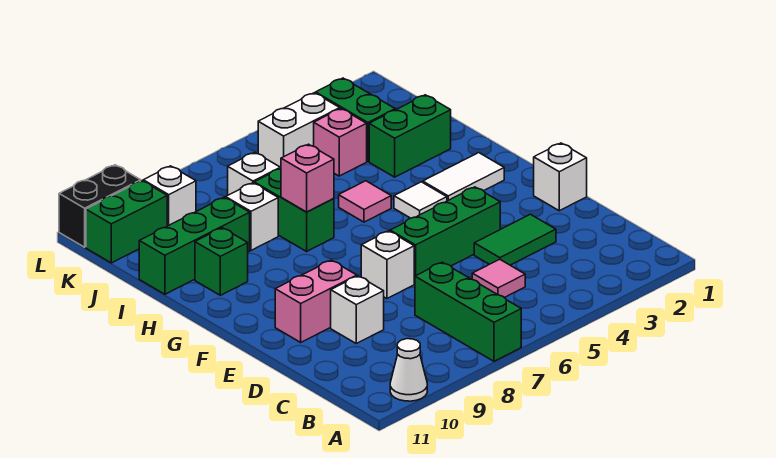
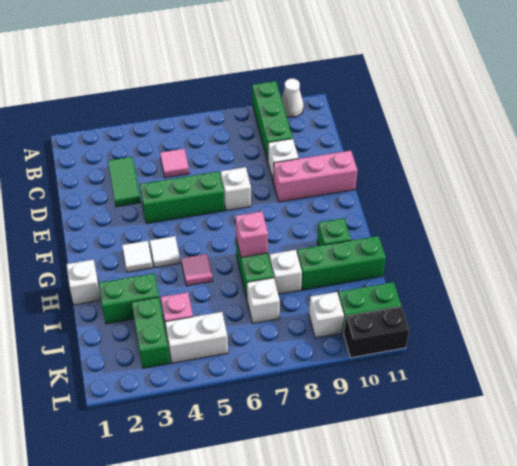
green brick A7:C7 level 1 -> green brick A9:C9 level 1
green tile D3:D4 level 1 -> green tile C3:D3 level 1
white brick E1 level 1 -> white brick H1 level 1
pink brick E9:E10 level 1 -> pink brick E9:E11 level 1
white tile G2:G3 level 1 -> white tile G3 level 1

